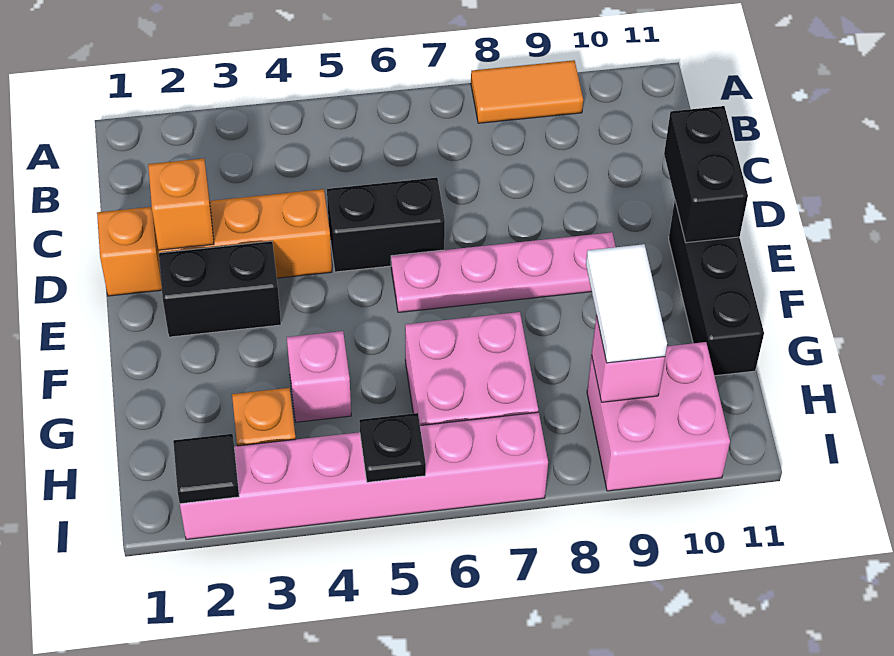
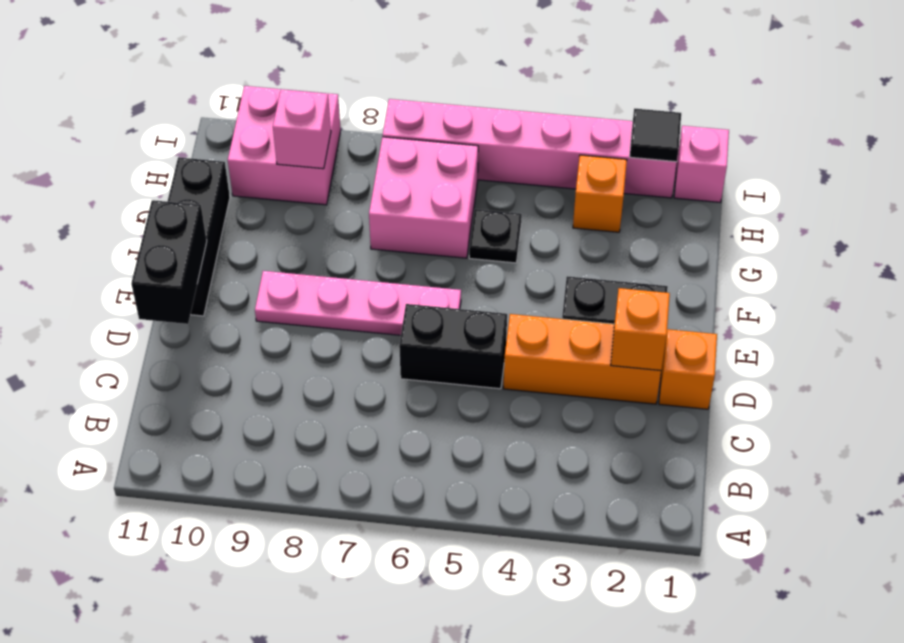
orange tile A8:A9 level 1 -> none
pink brick G4 level 1 -> pink brick I1 level 1
white tile G9:H9 level 3 -> none
black plate I5 level 2 -> black plate G5 level 1

